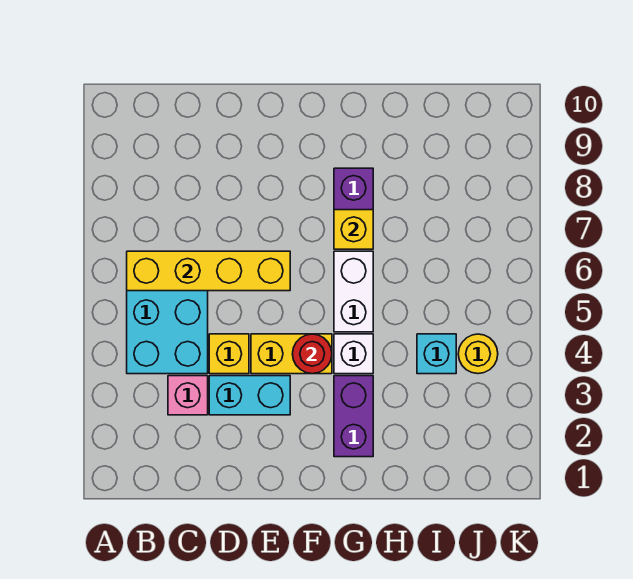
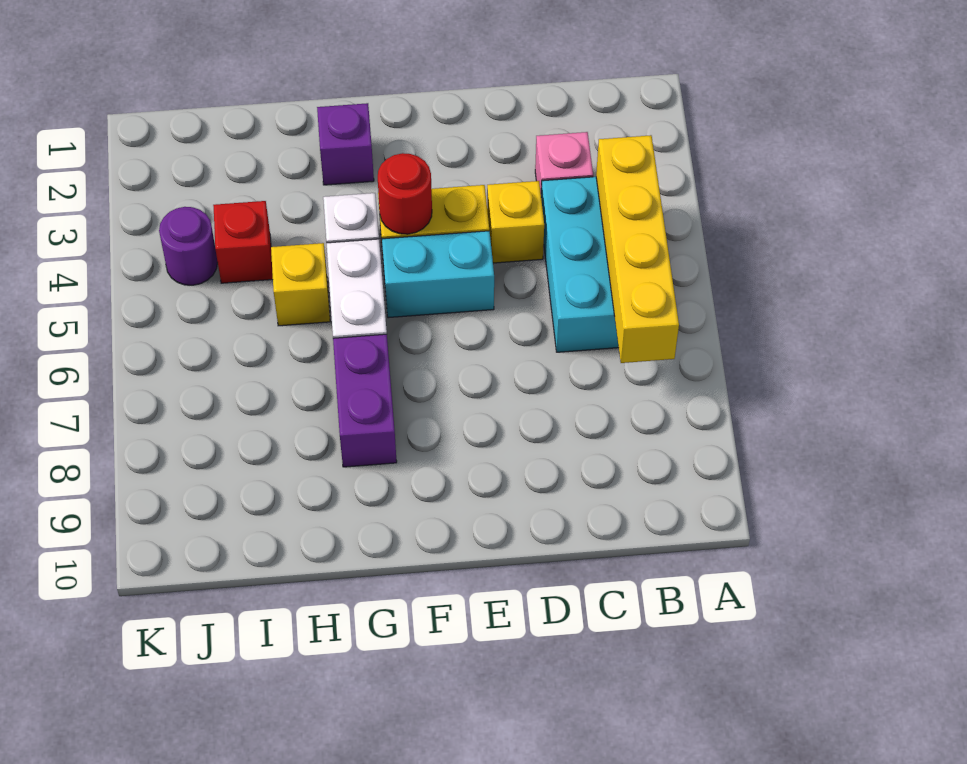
yellow brick B6:E6 level 2 -> yellow brick B4:B7 level 2
cyan brick D3:E3 level 1 -> cyan brick E5:F5 level 1
purple brick G2:G3 level 1 -> purple brick G2 level 1
yellow brick G7 level 2 -> yellow brick H5 level 1
cyan brick I4 level 1 -> red brick I4 level 1
yellow round brick J4 level 1 -> purple round brick J4 level 1

